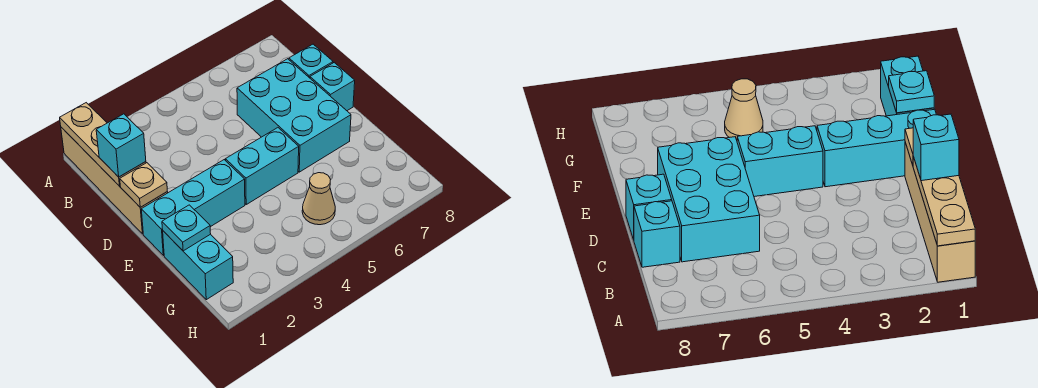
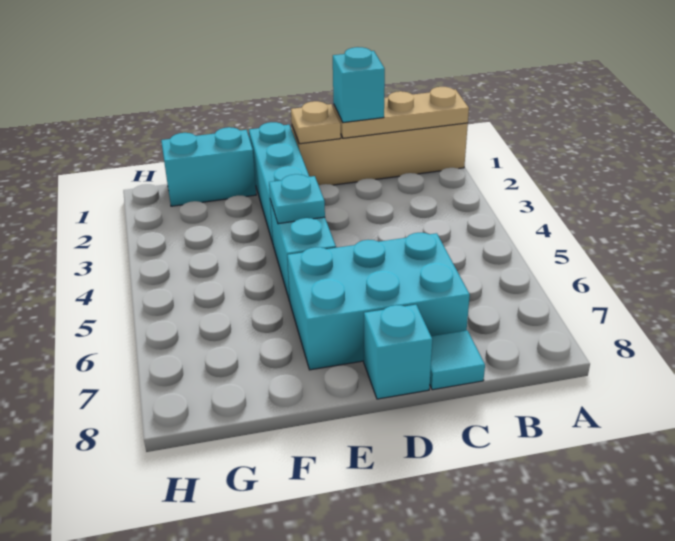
cyan brick C8 level 1 -> cyan tile C8 level 1
cyan plate F1 level 2 -> cyan plate E4 level 2
tan cone G5 level 1 -> none

